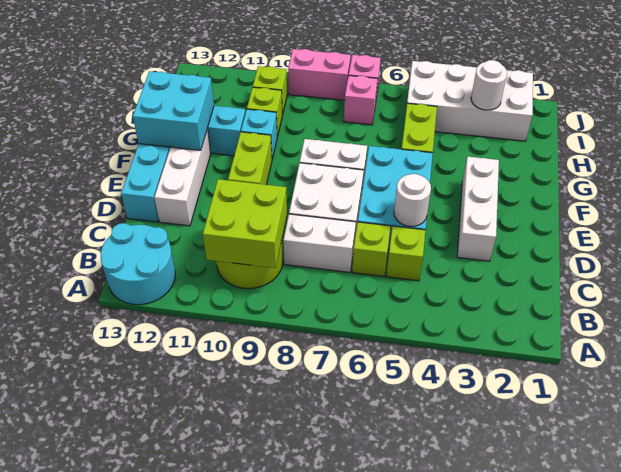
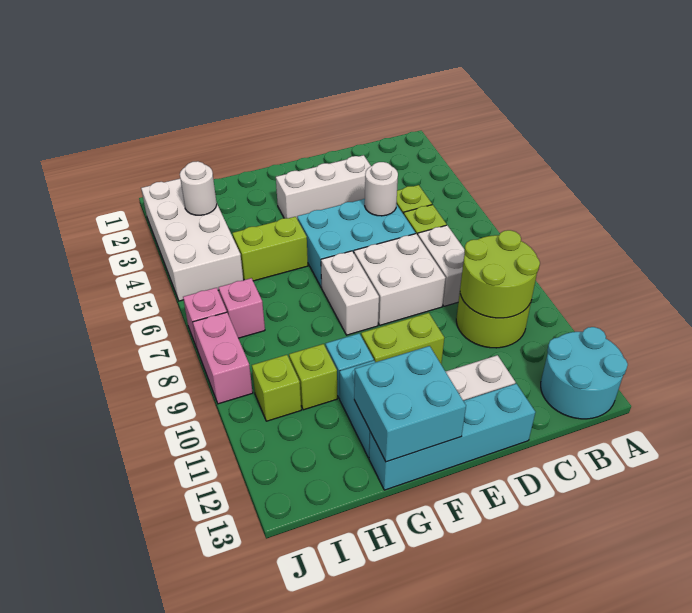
lime brick B9:C10 level 2 -> lime round brick B9:C10 level 2

